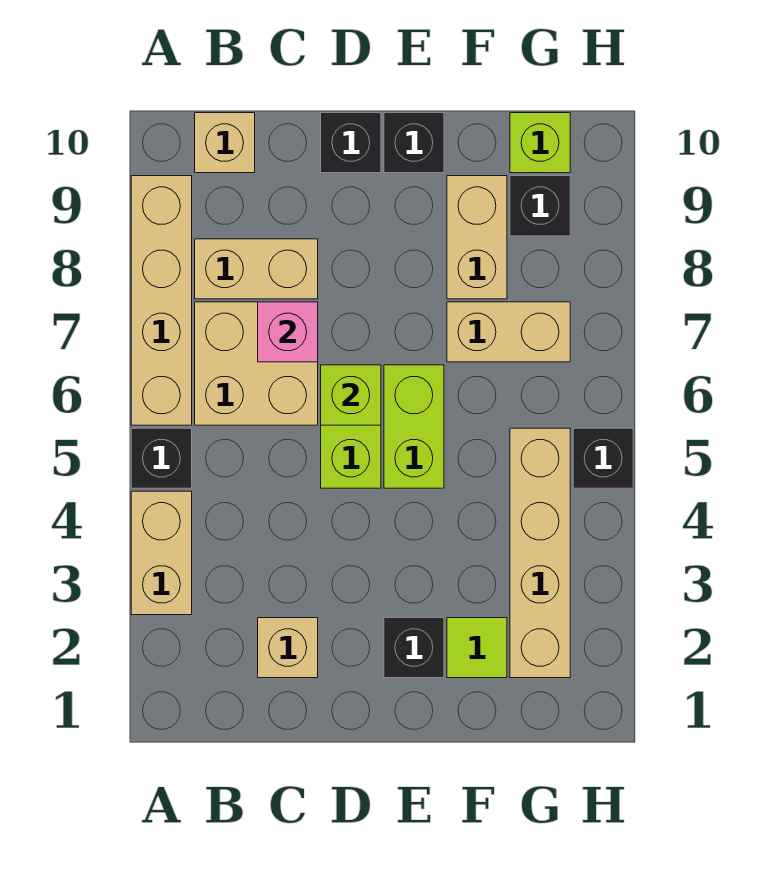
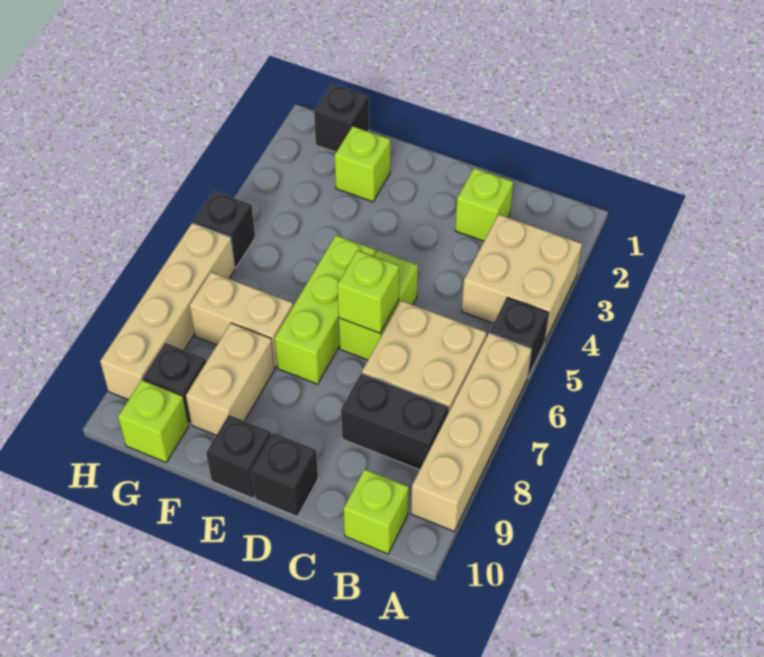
tan brick A3:A4 level 1 -> tan brick A3:B4 level 1
tan brick B8:C8 level 1 -> black brick B8:C8 level 1
tan brick B10 level 1 -> lime brick B10 level 1
tan brick C2 level 1 -> lime brick C2 level 1
pink brick C7 level 2 -> none
black brick E2 level 1 -> black brick G1 level 1
lime brick E5:E6 level 1 -> lime brick E5:E7 level 1
lime tile F2 level 1 -> lime brick F2 level 1
tan brick G2:G5 level 1 -> tan brick H6:H9 level 1

